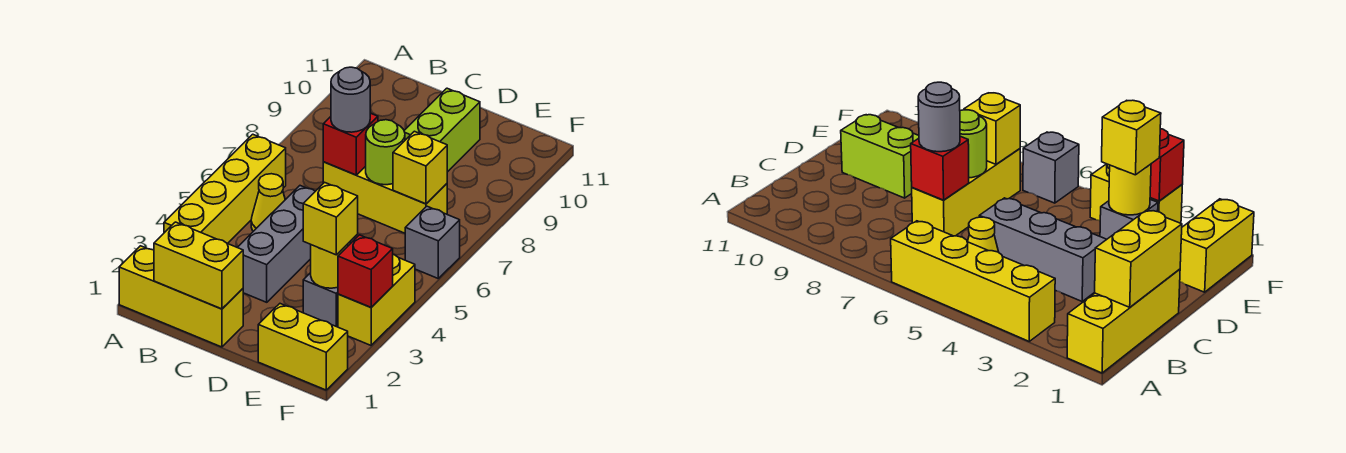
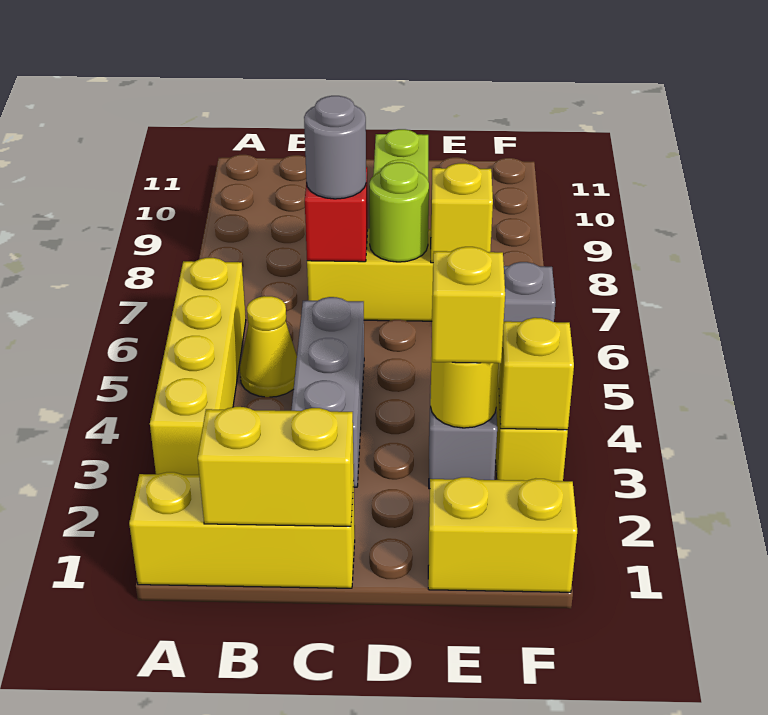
red brick F3 level 2 -> yellow brick F3 level 2

